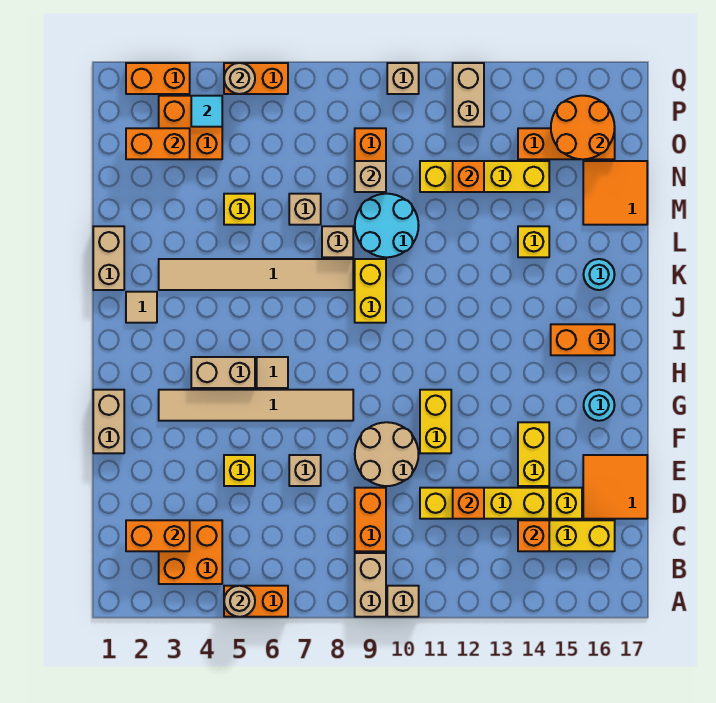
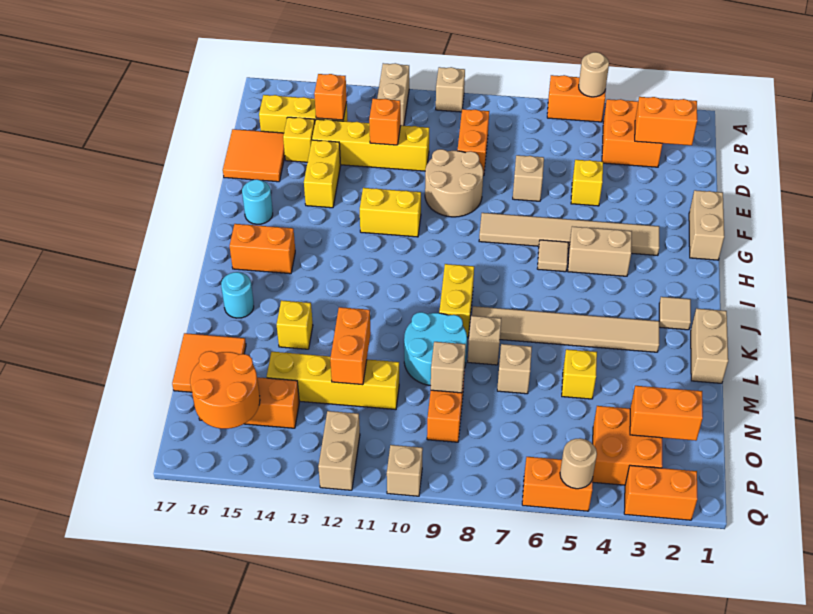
tan brick A9:B9 level 1 -> tan brick A12:B12 level 1
yellow brick F11:G11 level 1 -> yellow brick G11:G12 level 1
orange brick N12 level 2 -> orange brick M12:N12 level 2
cyan tile P4 level 2 -> none

